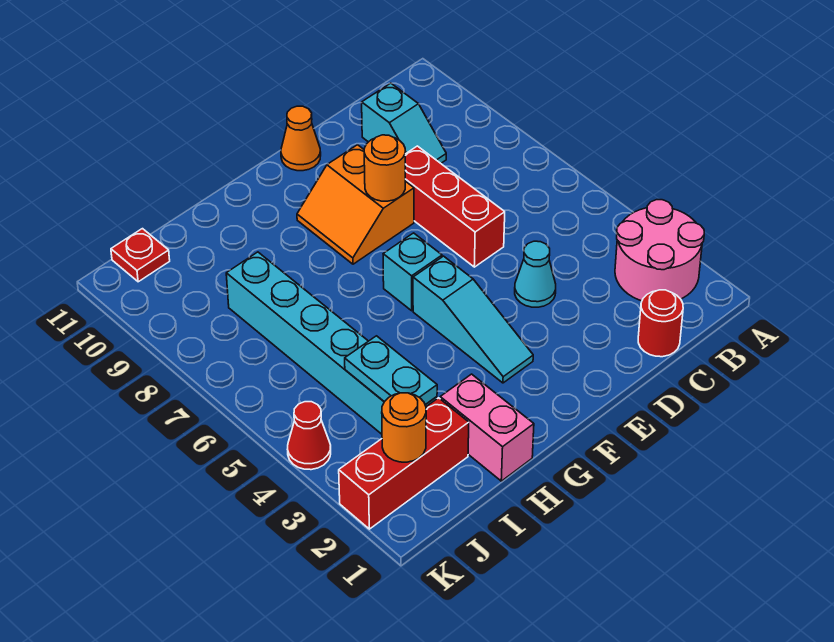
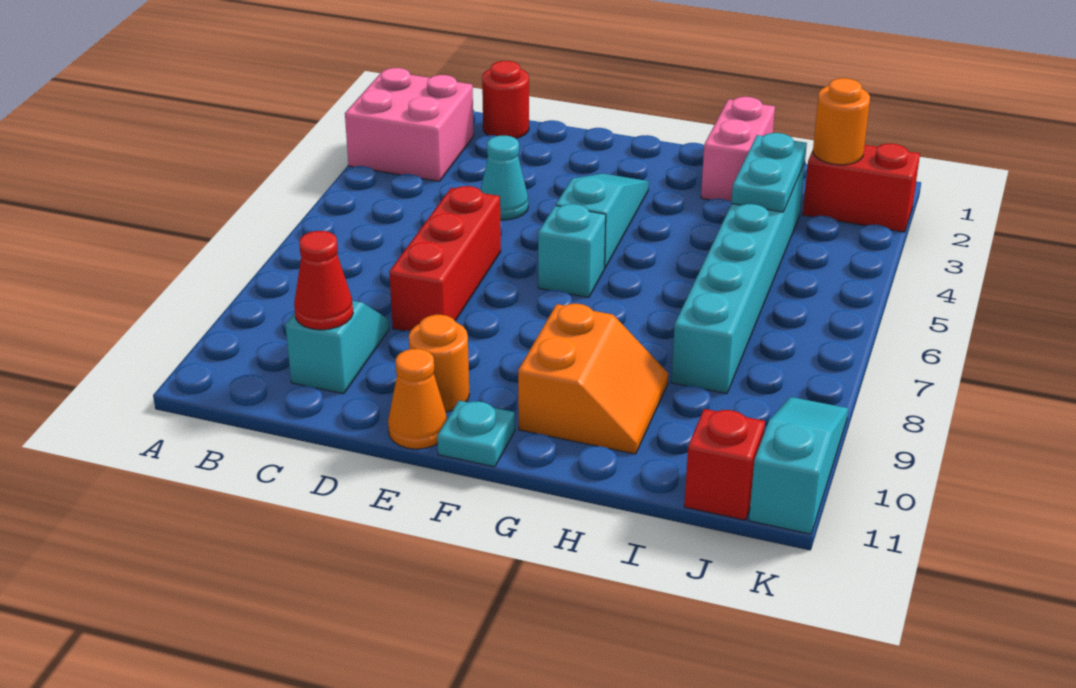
pink round brick A2:B3 level 1 -> pink brick A2:B3 level 1
orange slope E8:F9 level 1 top E -> orange slope G9:H10 level 1 top G
orange round brick E8 level 2 -> orange round brick E10 level 1
none -> cyan plate F11 level 1
red brick I2:K2 level 1 -> red brick J2:K2 level 1
red plate J11 level 1 -> red brick J11 level 1
red cone K4 level 1 -> red cone C10 level 2
none -> cyan slope K9:K11 level 1 top 11

